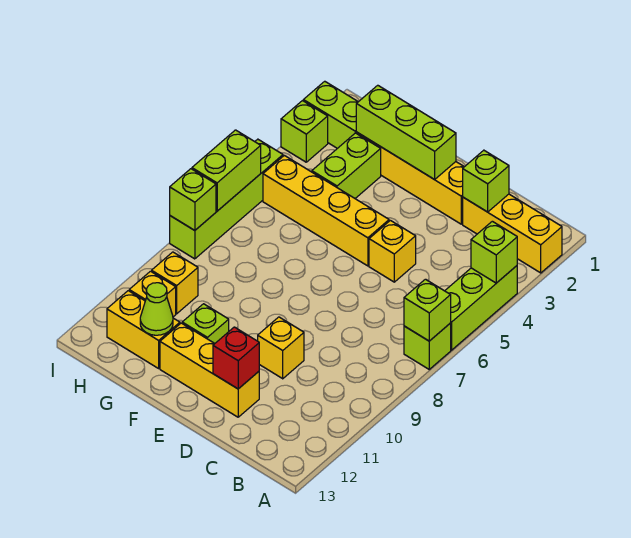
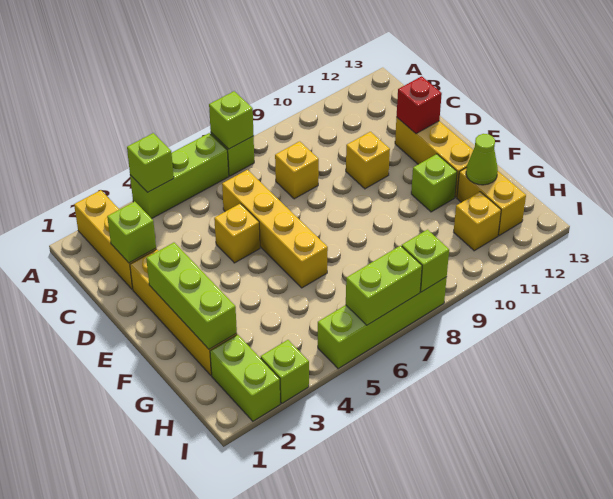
yellow brick E5:H5 level 1 -> yellow brick C6:F6 level 1
lime brick G3:G4 level 1 -> none
yellow brick H10 level 1 -> yellow brick C8 level 1

